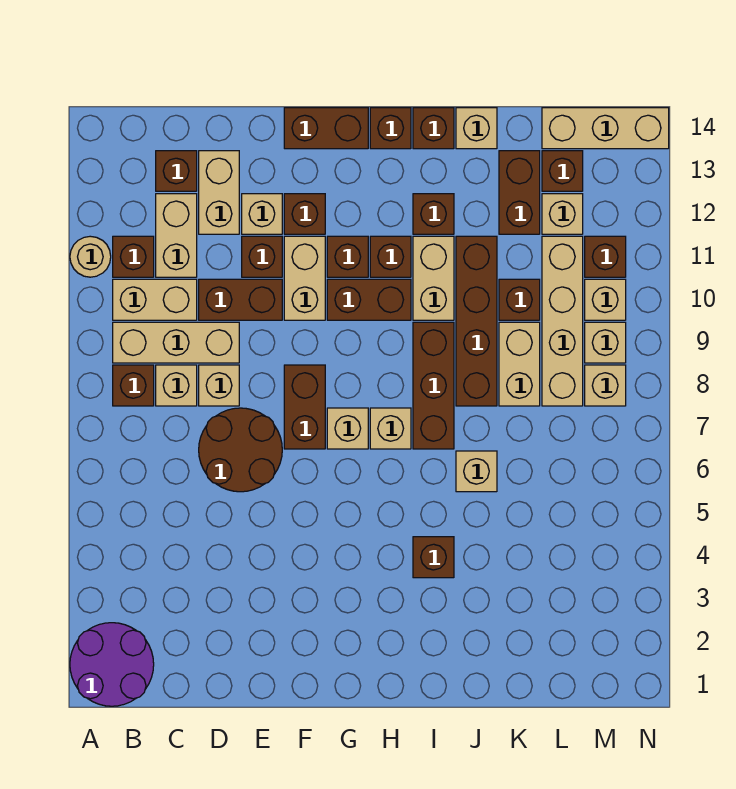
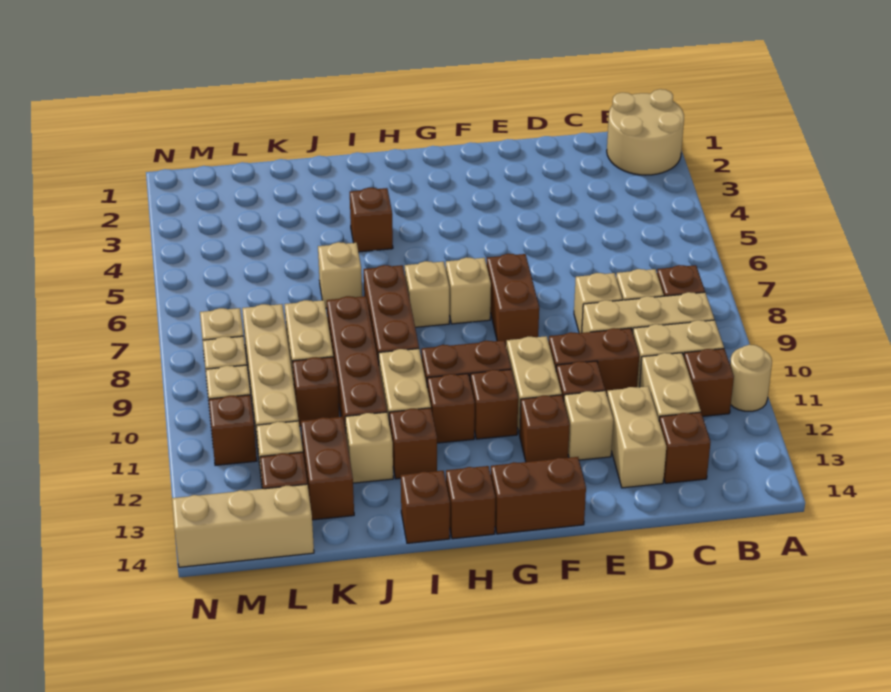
purple round brick A1:B2 level 1 -> tan round brick A1:B2 level 1
brown round brick D6:E7 level 1 -> none
tan brick J14 level 1 -> tan brick J12 level 1

